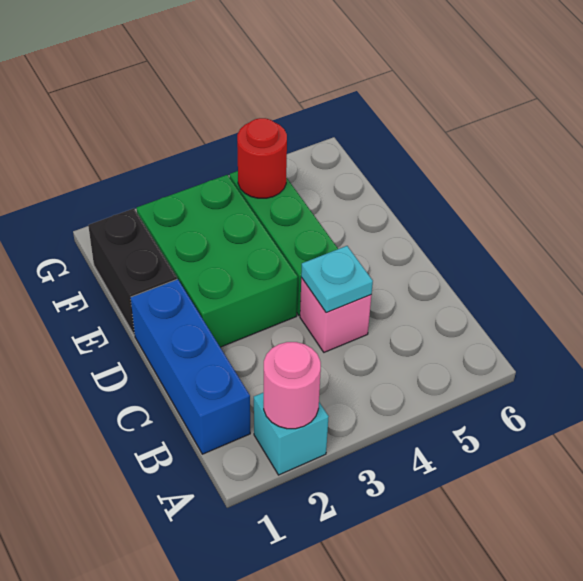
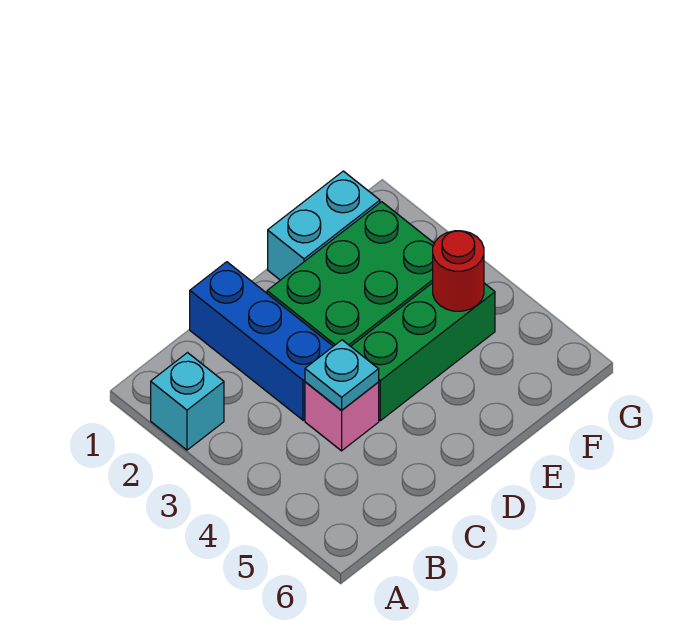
pink round brick A2 level 2 -> none
blue brick B1:D1 level 1 -> blue brick C1:C3 level 1
black brick E1:F1 level 1 -> cyan brick E1:F1 level 1

